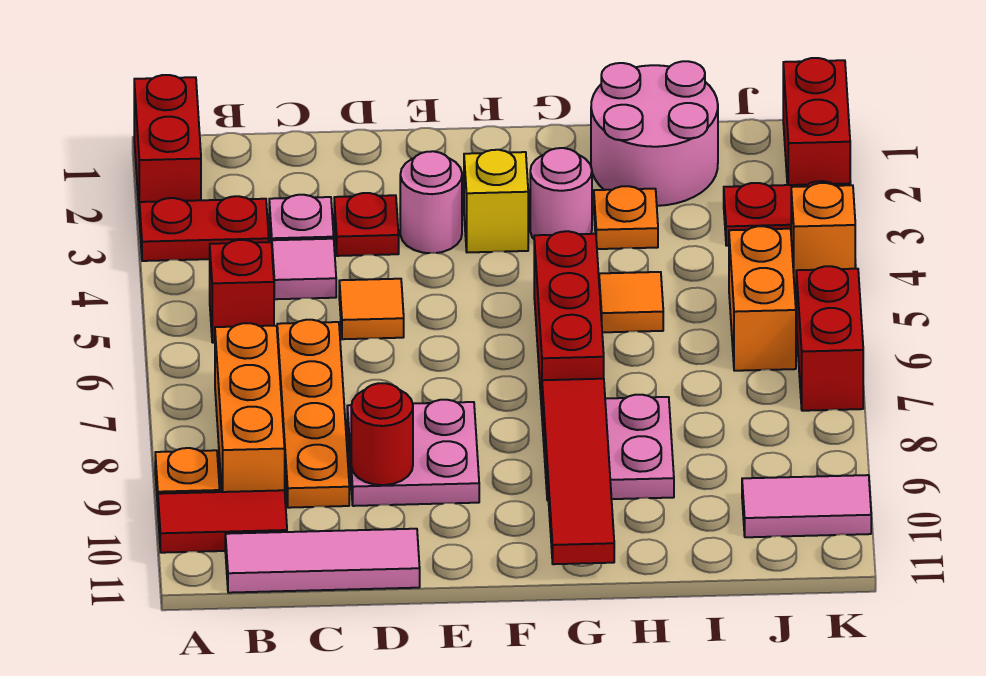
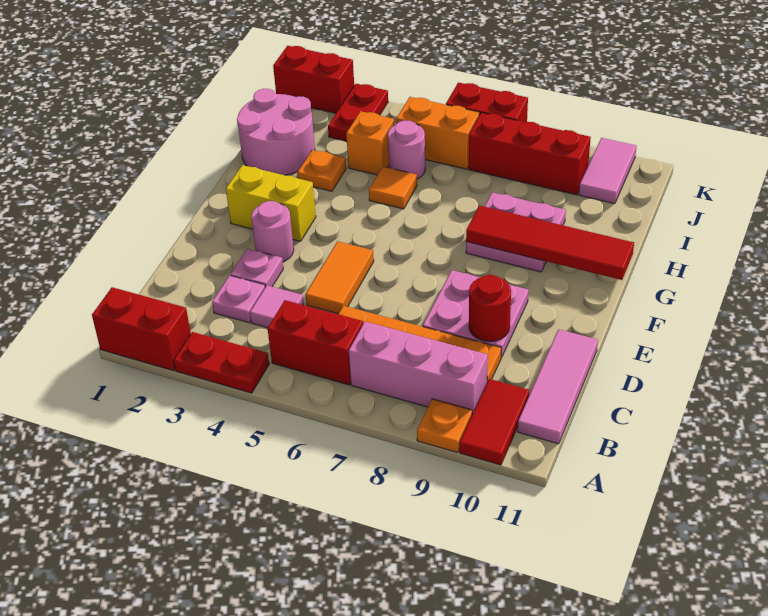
red plate A3:B3 level 1 -> red plate A3:A4 level 1
red brick B5 level 1 -> red brick B5:B6 level 1
orange brick B7:B9 level 1 -> pink brick B7:B9 level 1
red plate D3 level 1 -> pink plate D3 level 1
orange tile D5 level 1 -> orange tile D5:E5 level 1
yellow brick F3 level 1 -> yellow brick F2:F3 level 1
pink round brick G3 level 1 -> pink round brick I5 level 1
red brick G5:G7 level 1 -> red brick J7:J9 level 1
orange brick K4 level 1 -> orange brick I4 level 1

